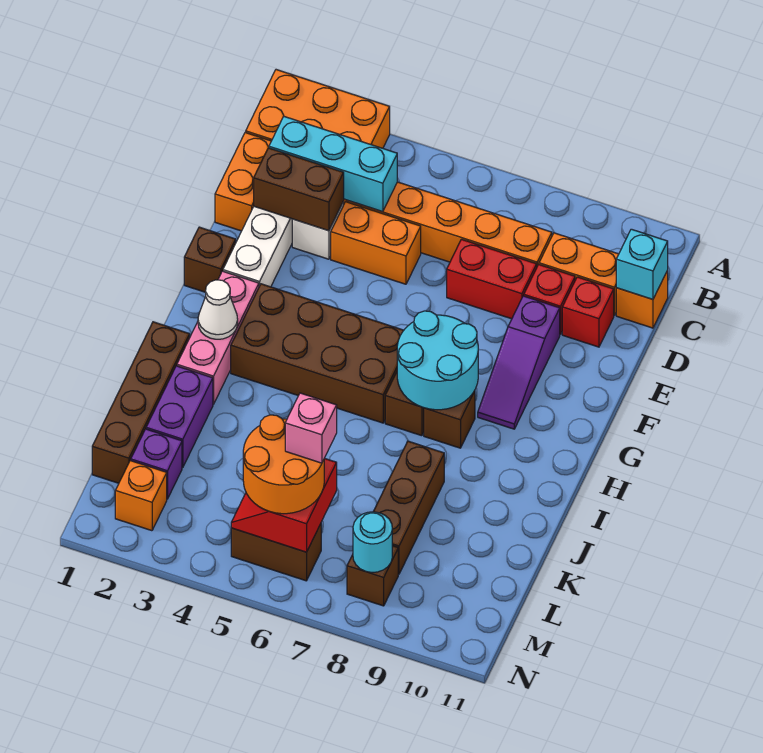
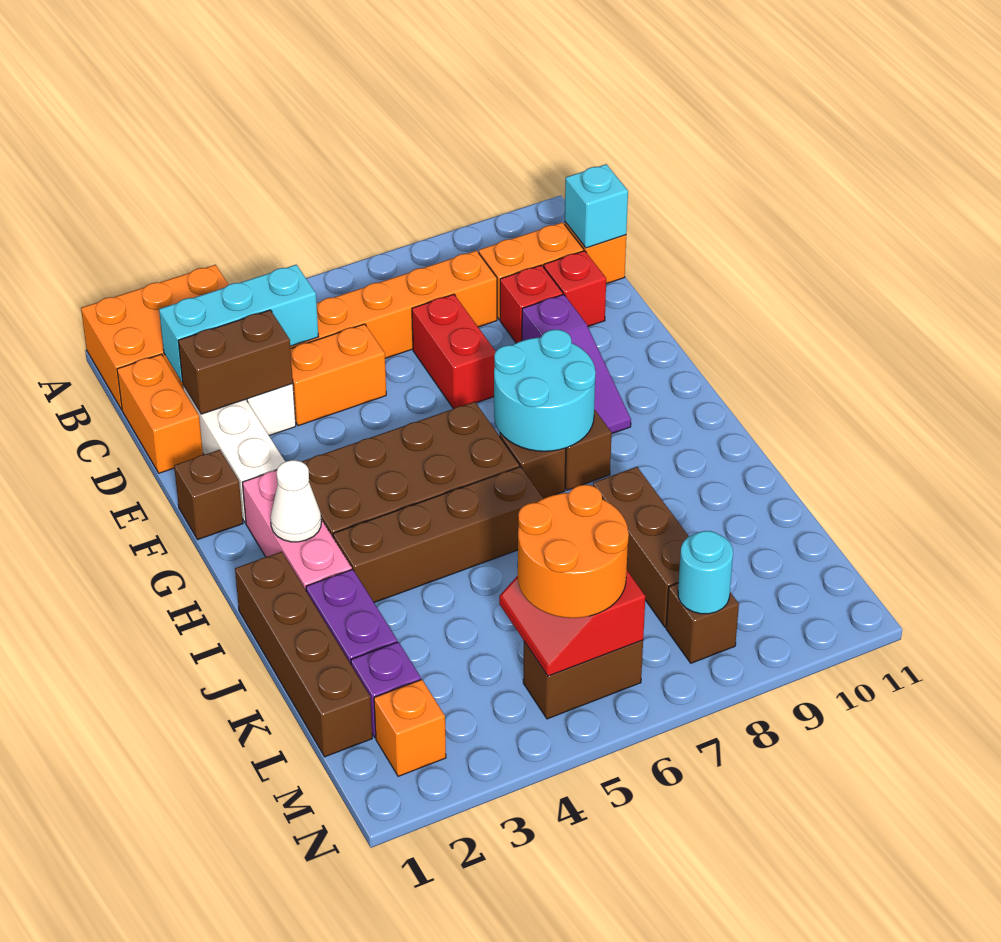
red brick D7:D8 level 1 -> red brick D7:E7 level 1
none -> brown brick I3:I6 level 1
pink brick L6 level 4 -> none

